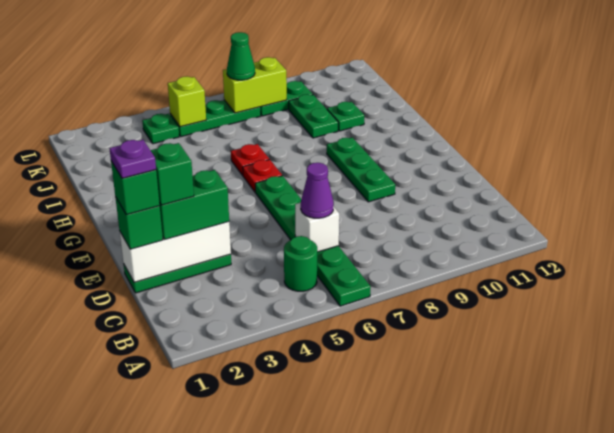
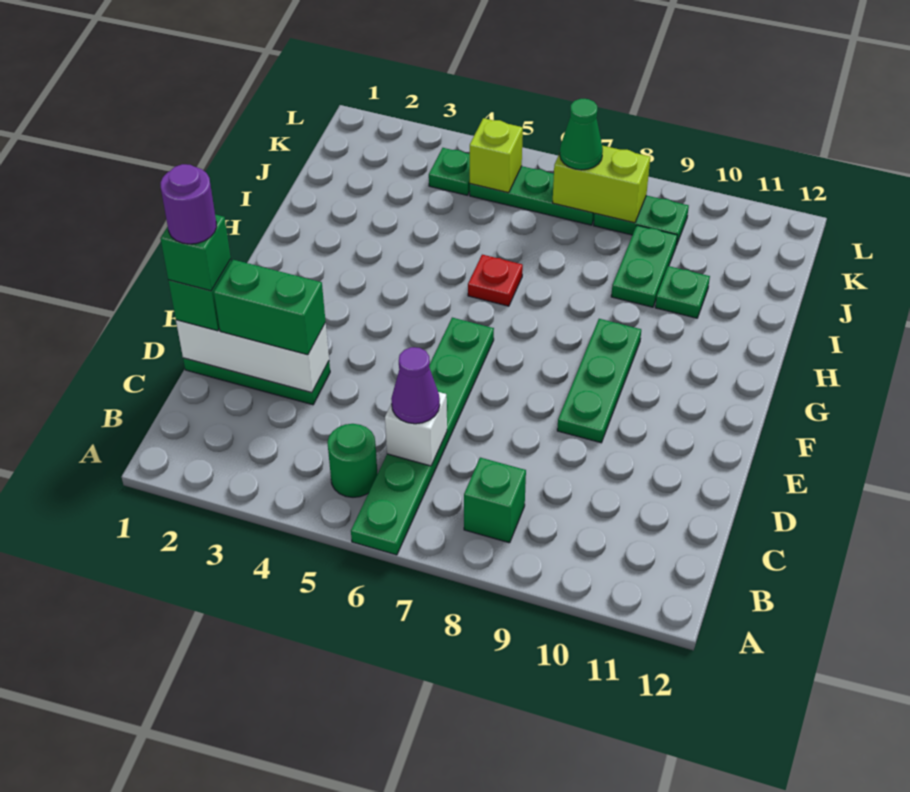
purple plate D1 level 5 -> purple round brick D1 level 5
green brick D2 level 4 -> green brick B8 level 1
red plate G6 level 1 -> none

